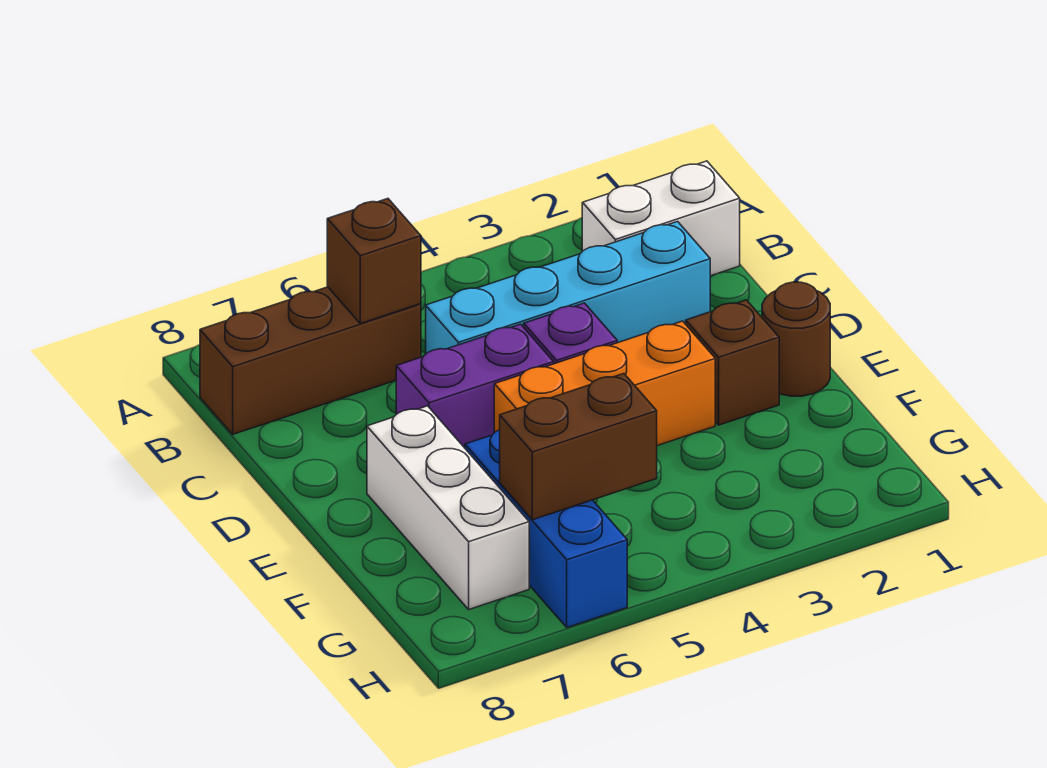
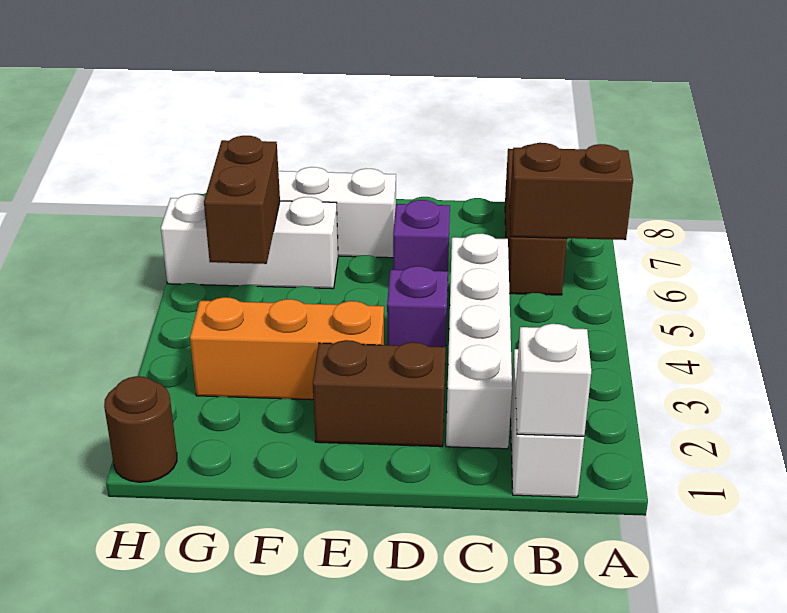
none -> white brick B1 level 2
brown brick B6 level 2 -> brown brick A6:B6 level 2
cyan brick C2:C5 level 1 -> white brick C2:C5 level 1
purple brick D5:D6 level 1 -> purple brick D6 level 1
brown round brick E1 level 1 -> brown round brick H1 level 1
brown brick E2 level 1 -> brown brick D2:E2 level 1
orange brick E3:E5 level 1 -> orange brick E3:G3 level 1
blue brick F6:H6 level 1 -> white brick F6:H6 level 1

